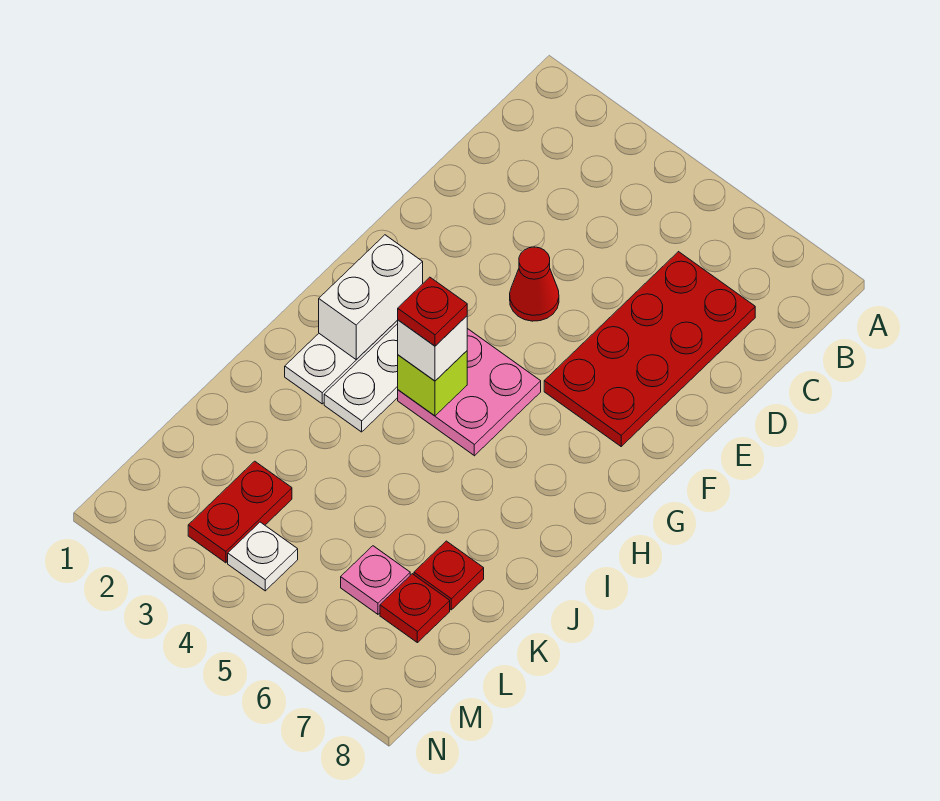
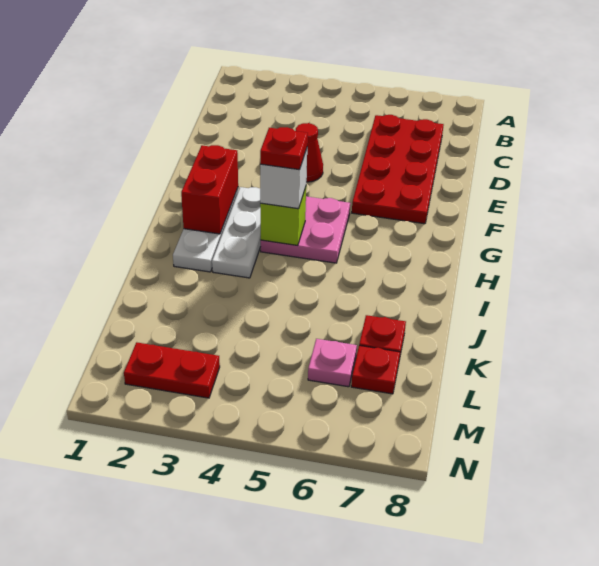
white brick G2:H2 level 2 -> red brick G2:H2 level 2
red plate L3:M3 level 1 -> red plate M2:M3 level 1
white plate M4 level 1 -> none

